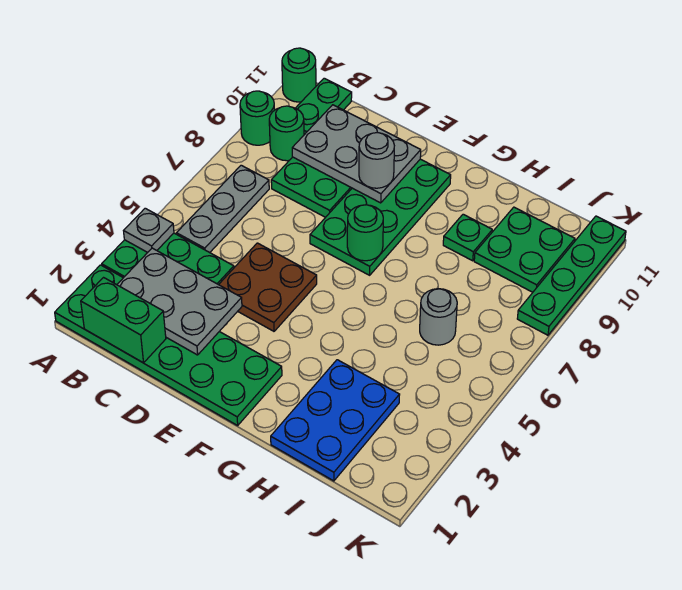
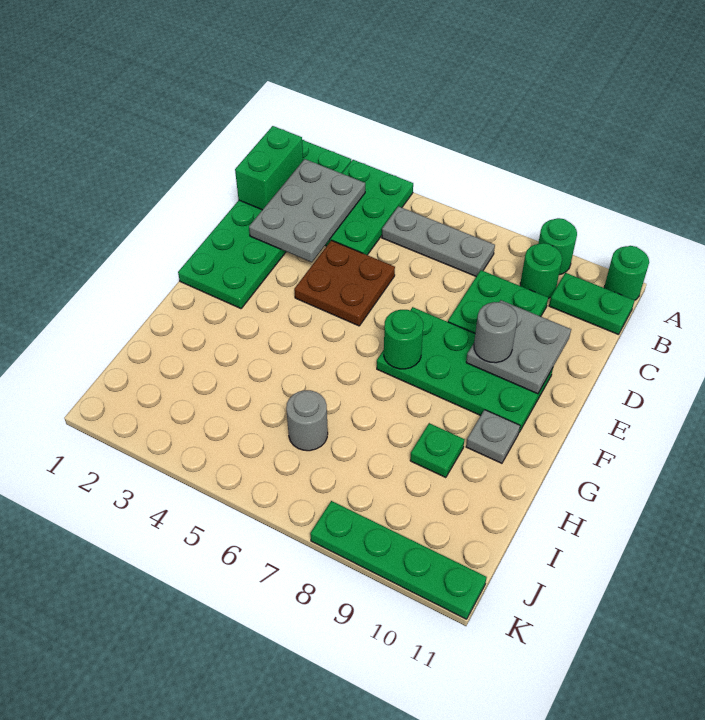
grey plate A4 level 2 -> grey plate G10 level 1
grey plate C9:E10 level 2 -> grey plate D9:E10 level 2
blue plate H1:I3 level 1 -> none
green plate I9:J10 level 1 -> none

